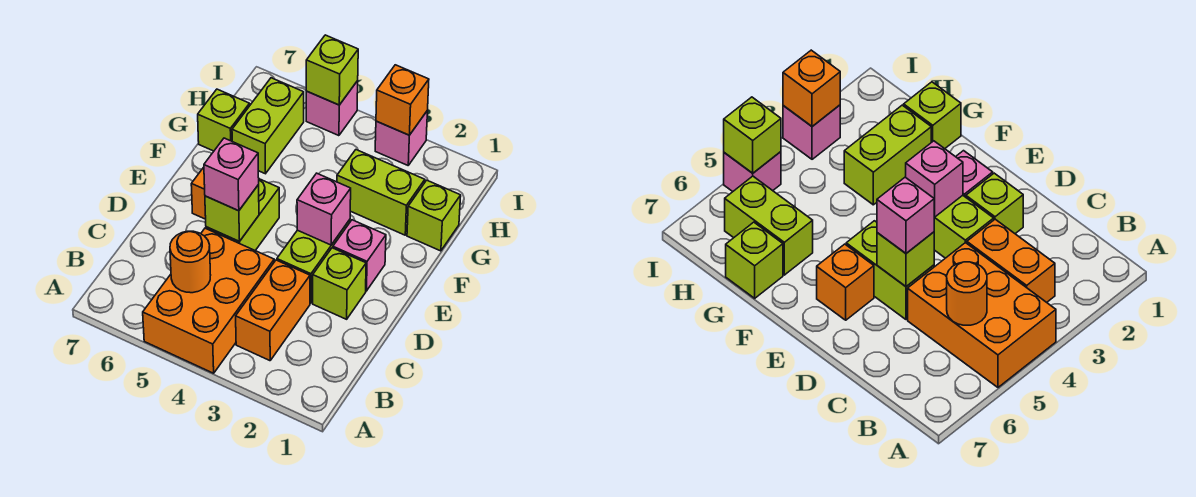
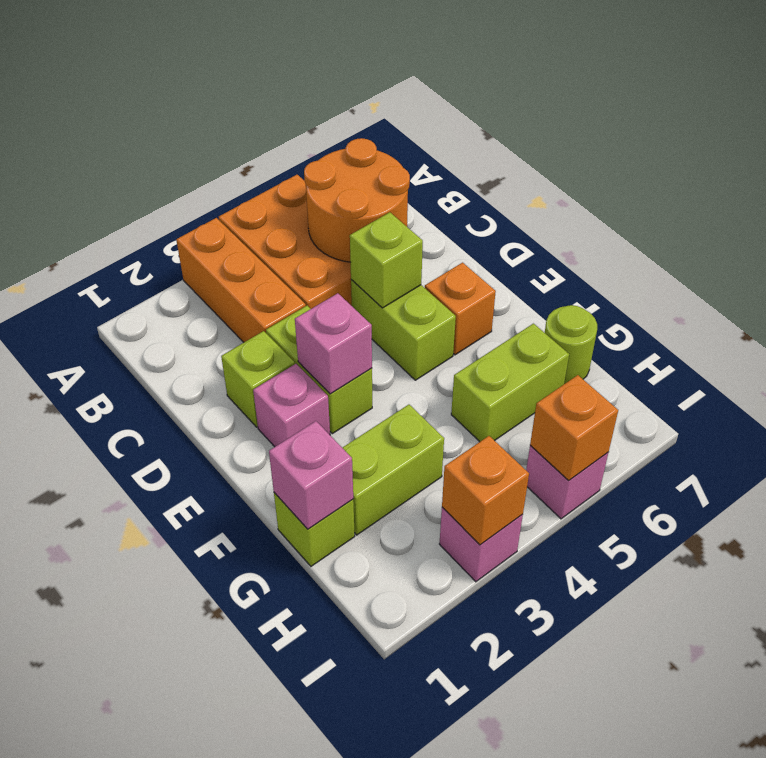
orange brick B3:C3 level 1 -> orange brick A3:C3 level 1
orange round brick B5 level 2 -> orange round brick B5:C6 level 2
pink brick D5 level 3 -> pink brick G1 level 2
lime brick G6:H6 level 1 -> lime brick G5:G6 level 1
lime brick G7 level 1 -> lime round brick G7 level 1
lime brick I5 level 2 -> orange brick I5 level 2

